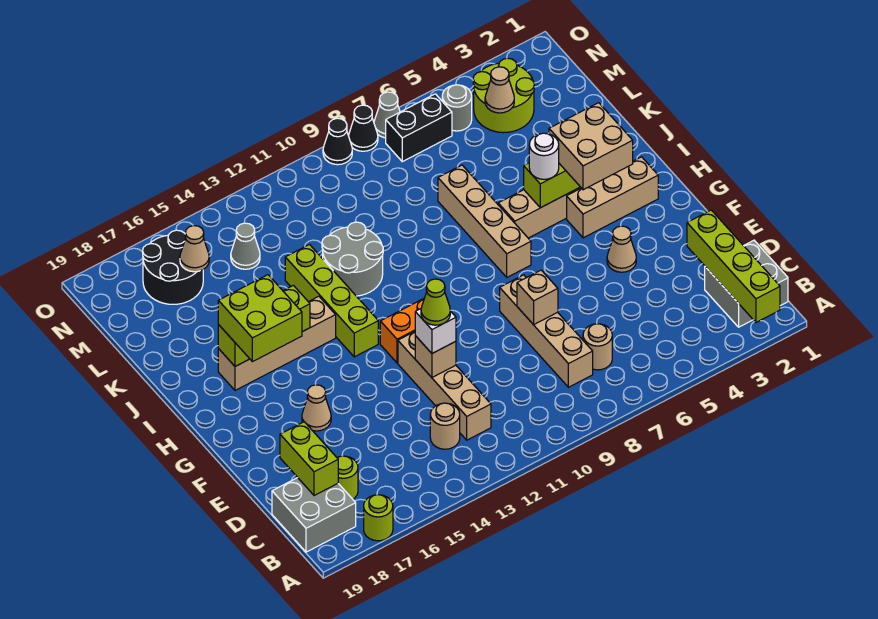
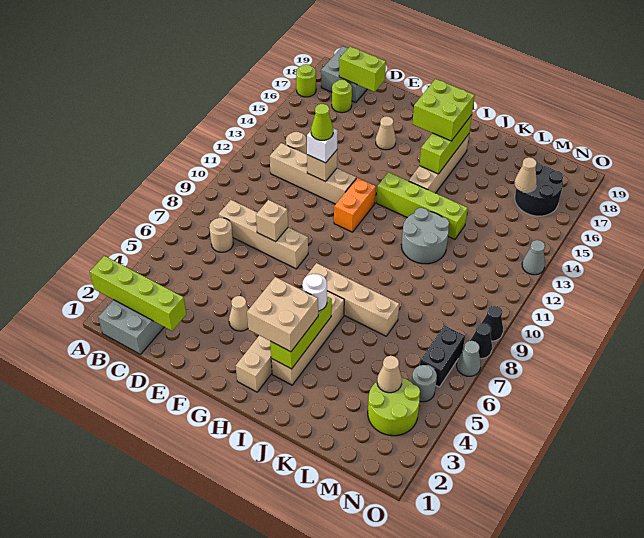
grey cone M14 level 1 -> grey cone O13 level 1

